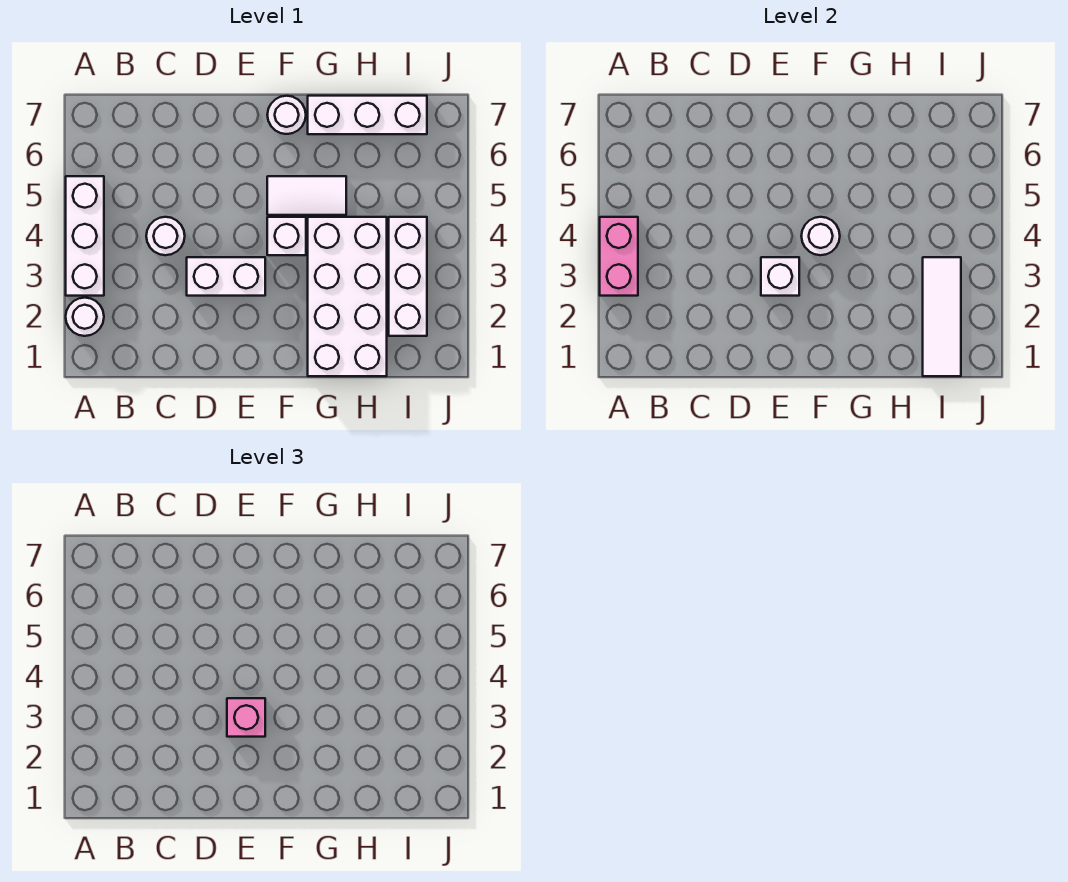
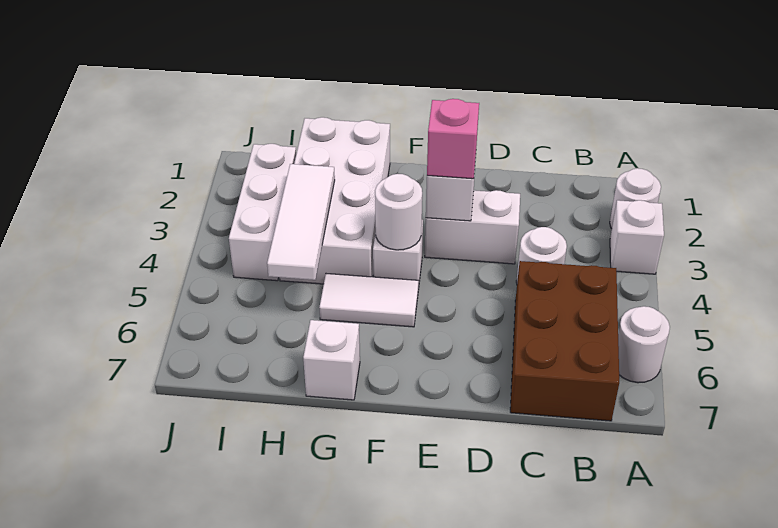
white brick A3:A5 level 1 -> white brick A3 level 1
pink brick A3:A4 level 2 -> none
none -> brown brick B5:C7 level 1
white round brick F7 level 1 -> white round brick A6 level 1
white brick G7:I7 level 1 -> white brick G7 level 1
white tile I1:I3 level 2 -> white tile H3:H5 level 2

